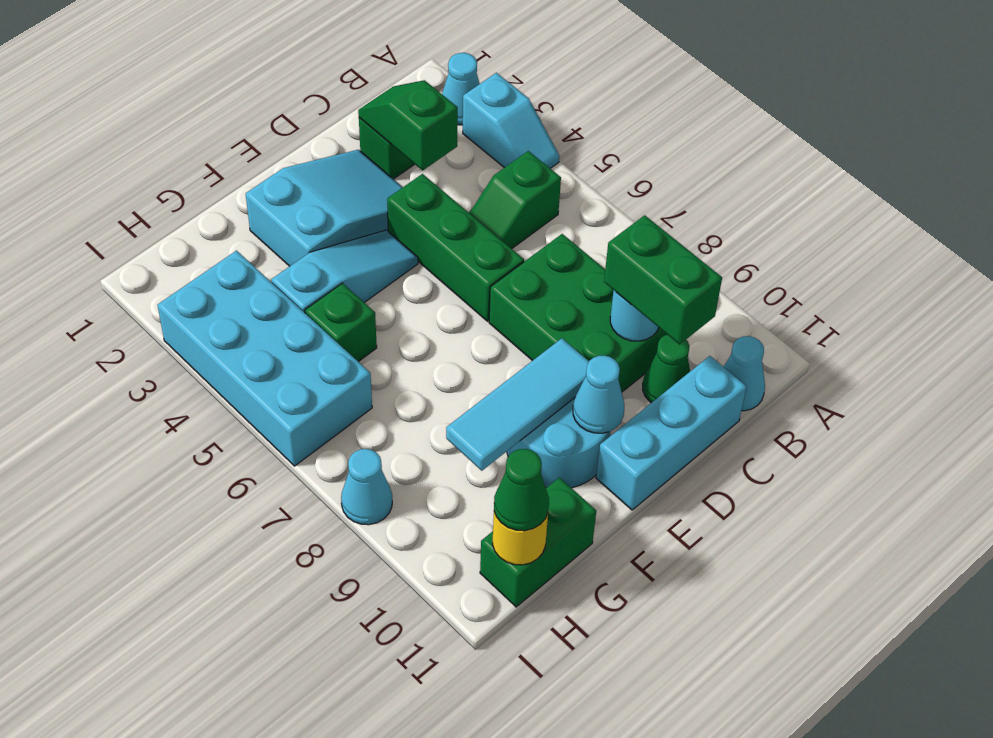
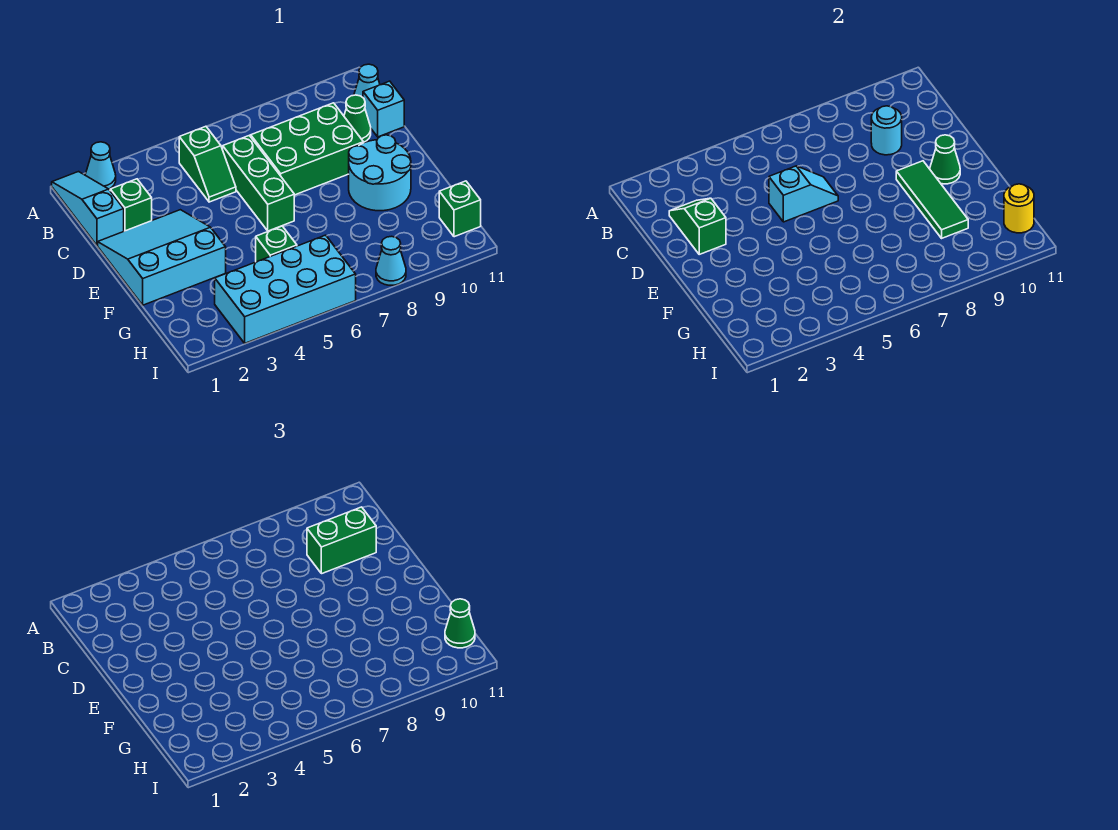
cyan slope A3:A4 level 1 top 3 -> cyan slope D5:D6 level 2 top 5
green slope C2:C3 level 2 top 3 -> green slope C2:D2 level 2 top D
cyan brick C11:E11 level 1 -> cyan brick C11 level 1
cyan slope D2:F3 level 1 top F -> cyan slope D1:F3 level 1 top F
green brick D4:D6 level 1 -> green brick C6:E6 level 1
cyan slope E4:G4 level 1 top G -> cyan slope A1:C1 level 1 top C
cyan tile E9:G9 level 2 -> green tile E9:G9 level 2
cyan cone E10 level 2 -> green cone E10 level 2
green brick G11:H11 level 1 -> green brick H11 level 1

